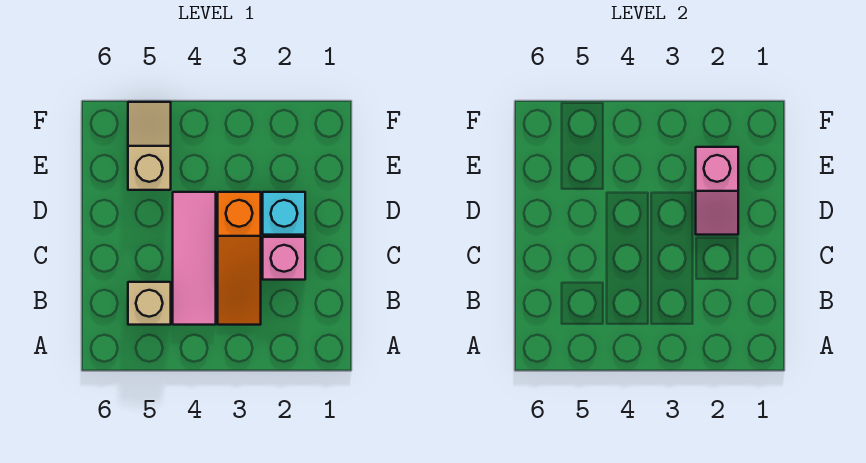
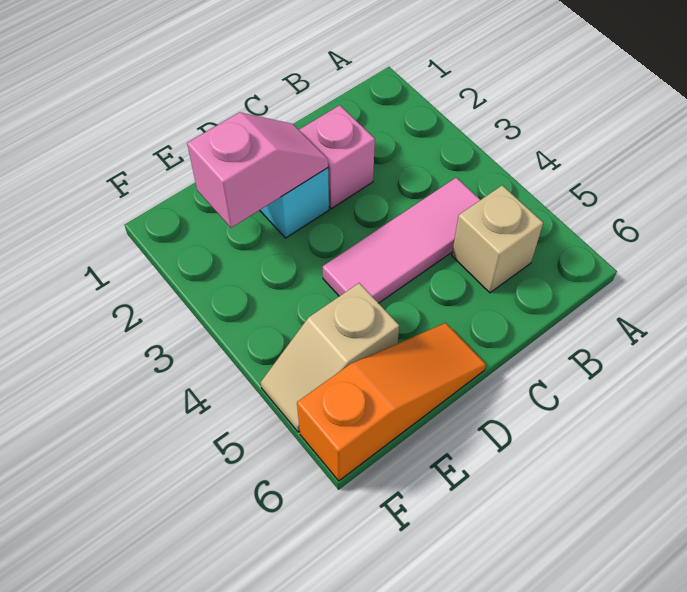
orange slope B3:D3 level 1 top D -> orange slope D6:F6 level 1 top F

